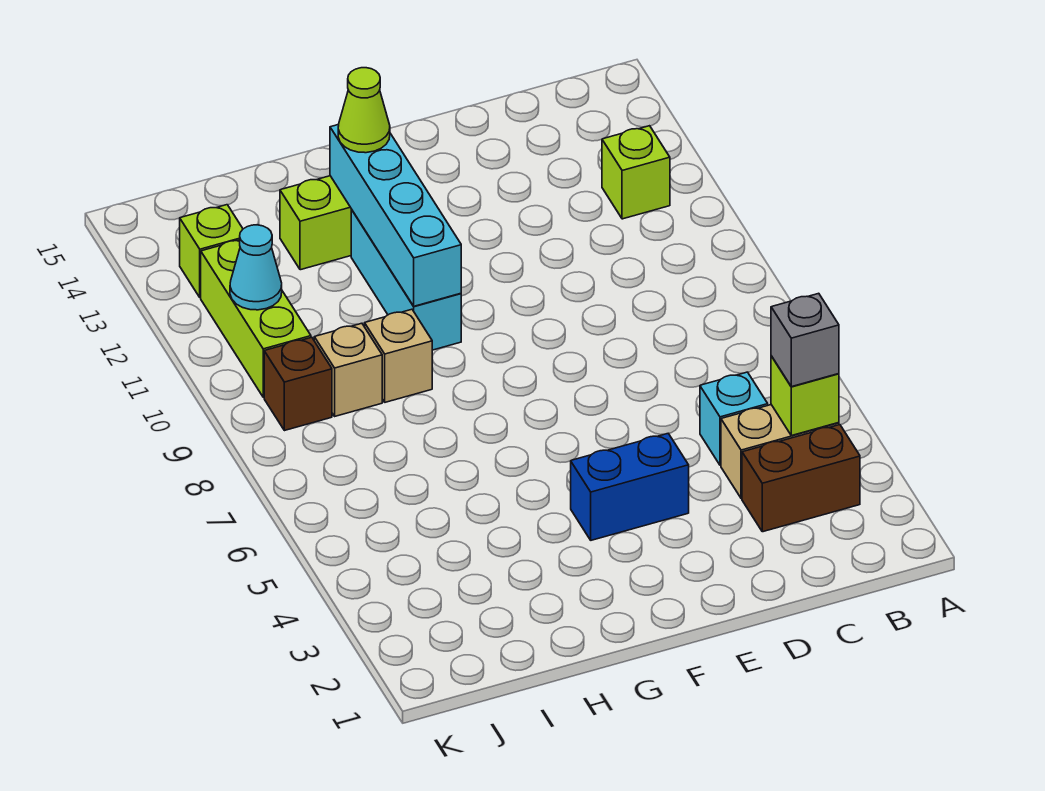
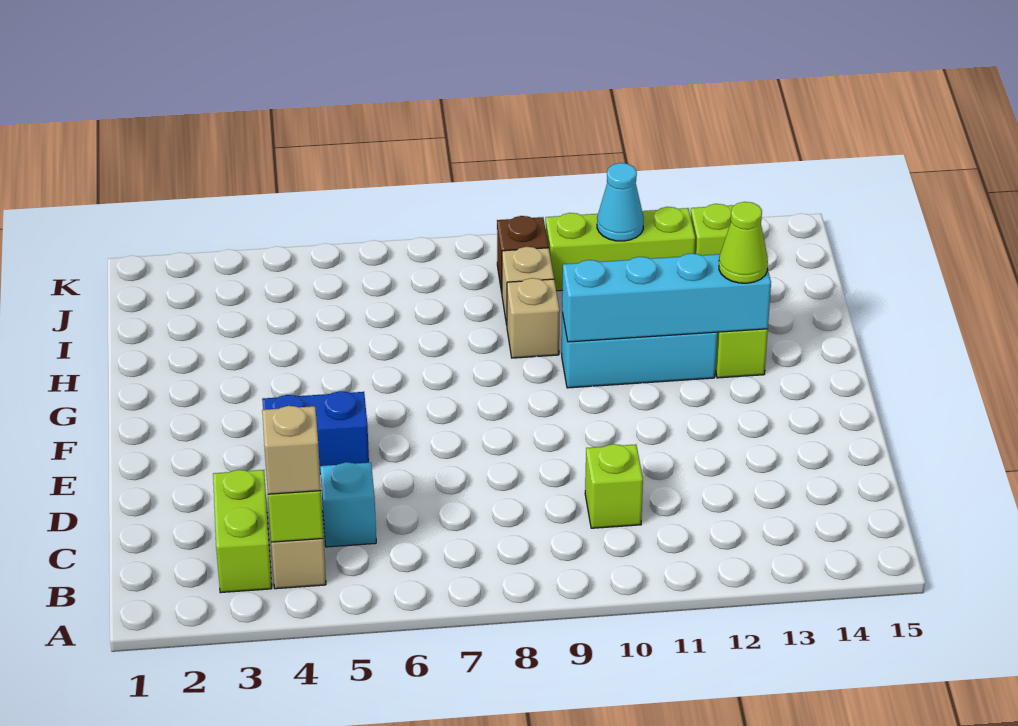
brown brick B3:C3 level 1 -> lime brick B3:C3 level 1
grey brick B4 level 3 -> tan brick B4 level 3
lime brick B12 level 1 -> lime brick C10 level 1
blue brick E4:F4 level 1 -> blue brick E4:E5 level 1

